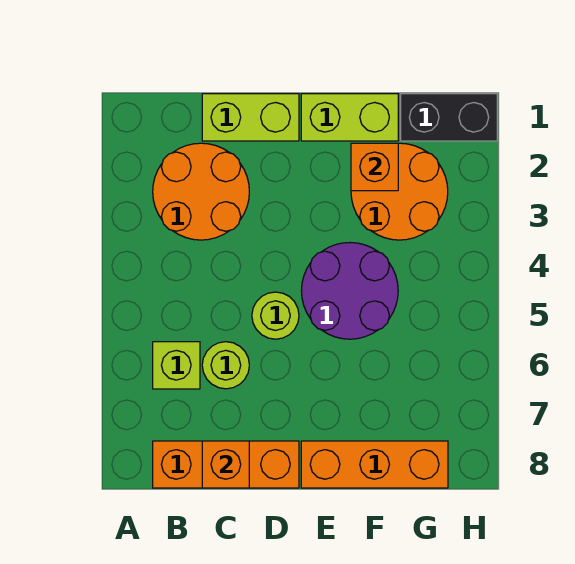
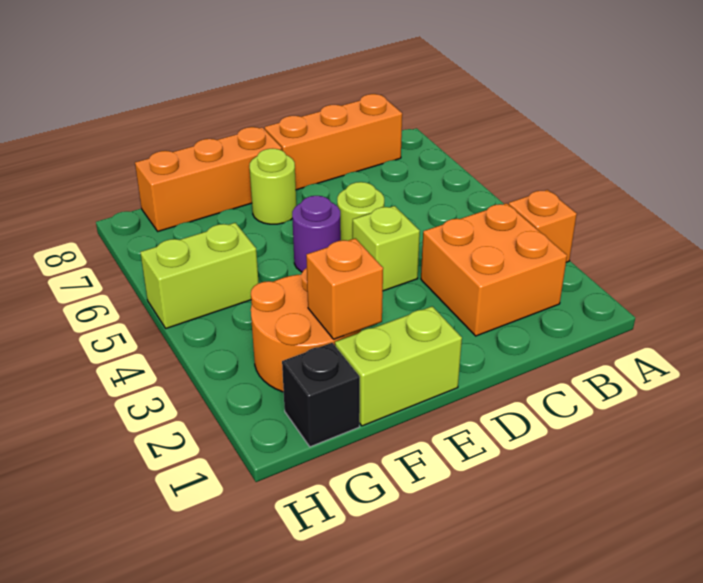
orange round brick B2:C3 level 1 -> orange brick B2:C3 level 1
lime brick B6 level 1 -> lime brick D4 level 1
lime brick C1:D1 level 1 -> lime brick G5:H5 level 1
lime round brick C6 level 1 -> lime round brick E7 level 1
orange brick C8 level 2 -> orange brick A3 level 1
purple round brick E4:F5 level 1 -> purple round brick E5 level 1
black brick G1:H1 level 1 -> black brick G1 level 1

